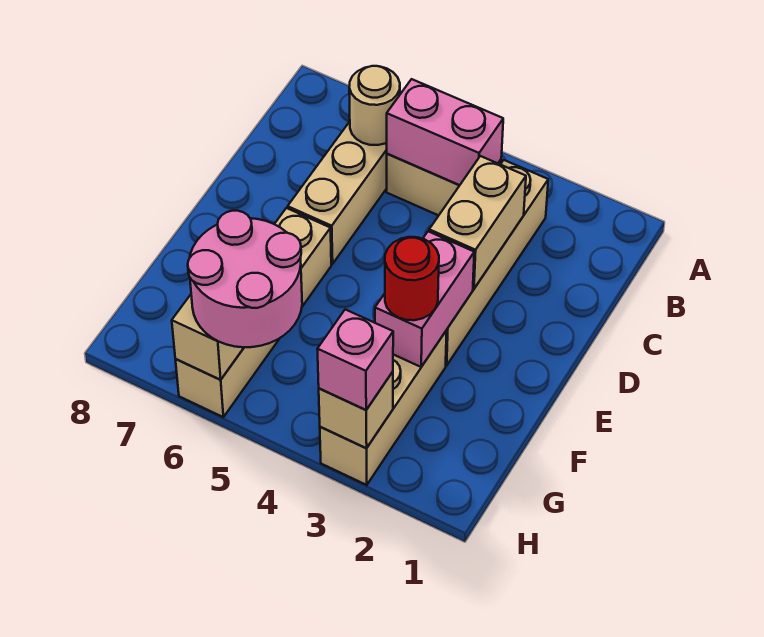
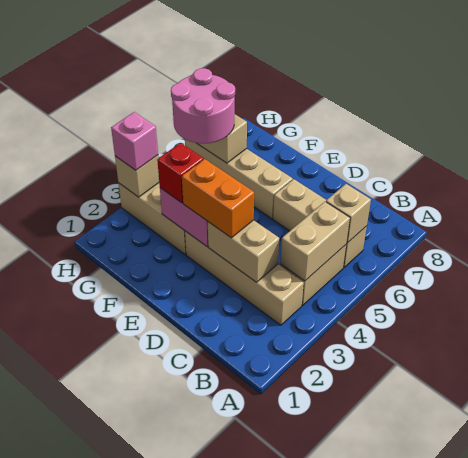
pink brick B4:B5 level 2 -> tan brick B4:B5 level 2
tan round brick B6 level 2 -> tan brick B6 level 2
none -> orange brick D3:E3 level 3
red round brick F3 level 3 -> red brick F3 level 3

